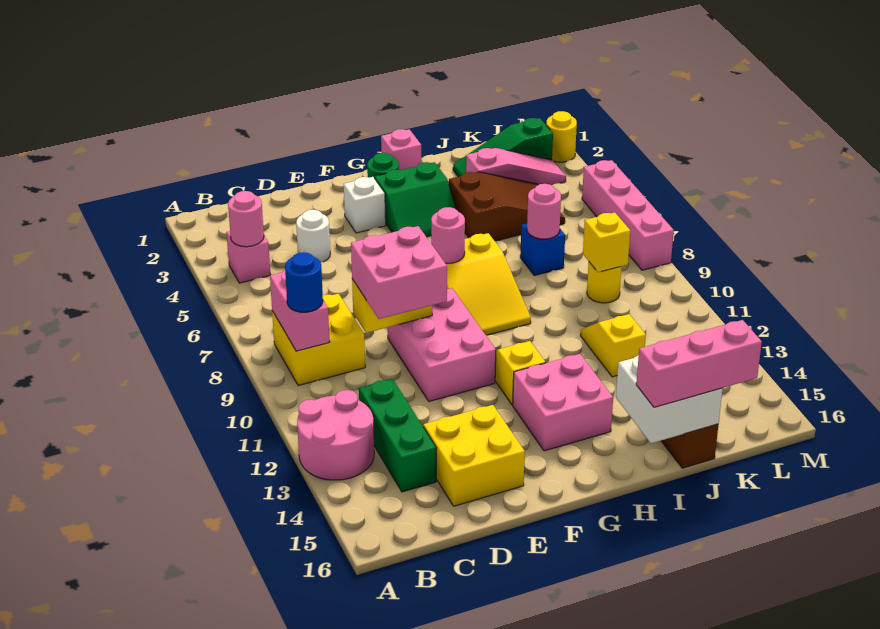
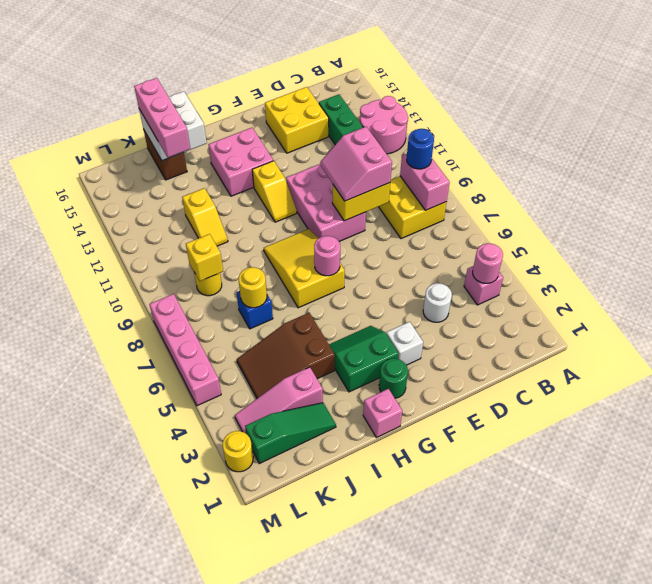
pink brick D9:E10 level 3 -> pink slope D9:E10 level 3 top D
pink brick I16:K16 level 3 -> pink brick J14:J16 level 3
pink round brick J7 level 2 -> yellow round brick J7 level 2

